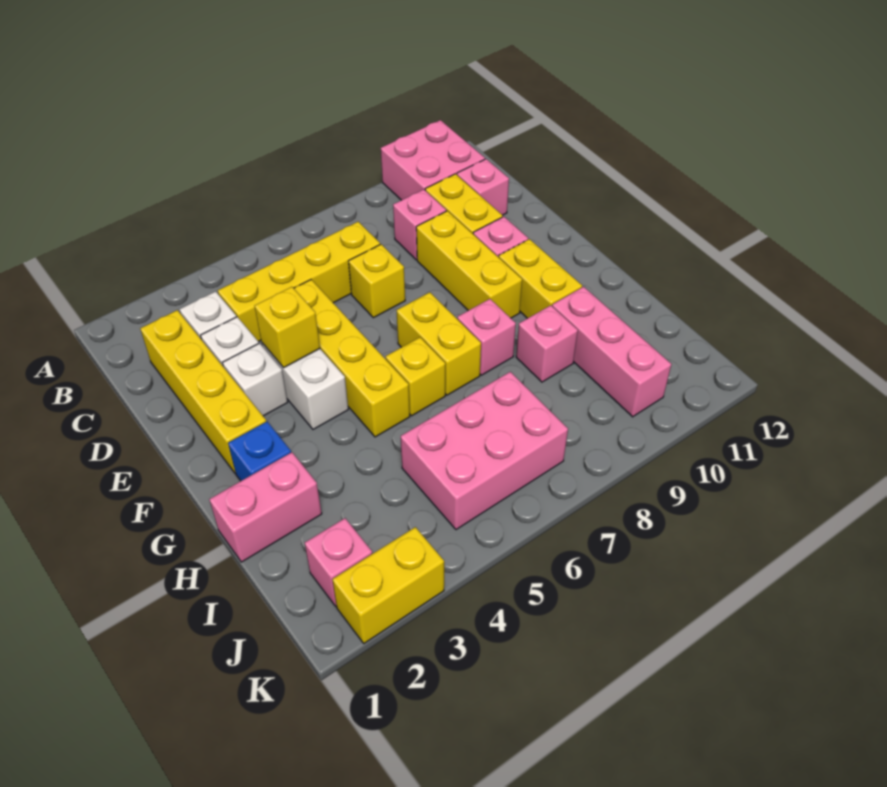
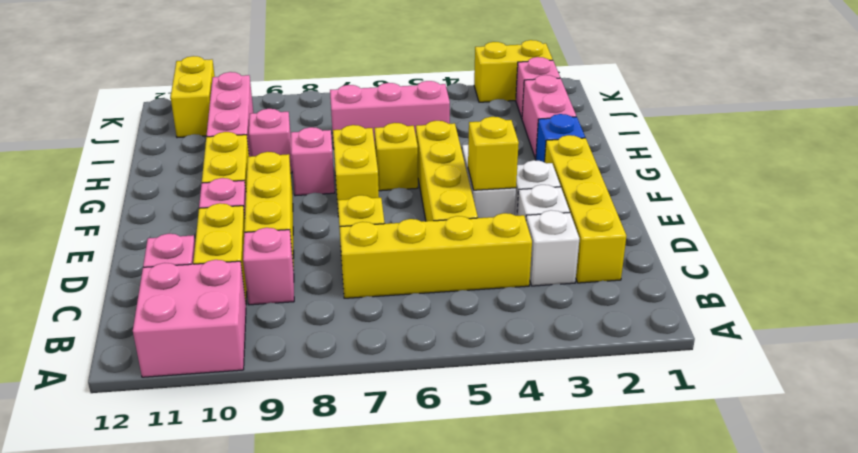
pink brick H1:H2 level 1 -> pink brick H2:I2 level 1
pink brick I5:J7 level 1 -> pink brick I5:I7 level 1
none -> yellow brick J11:K11 level 1

